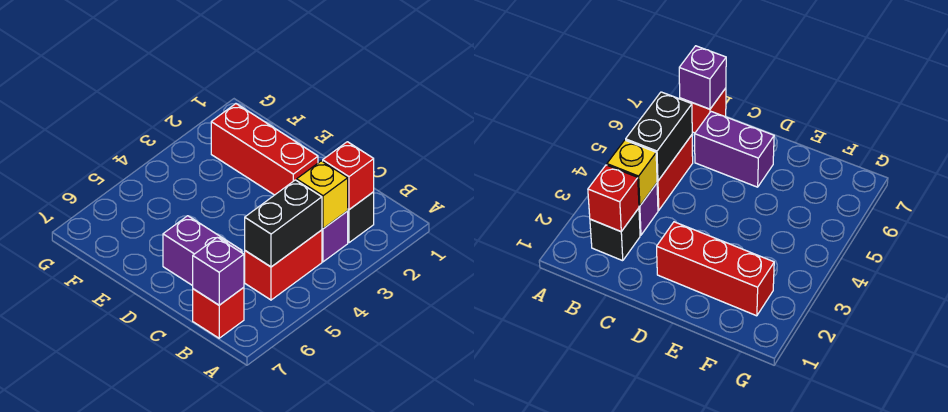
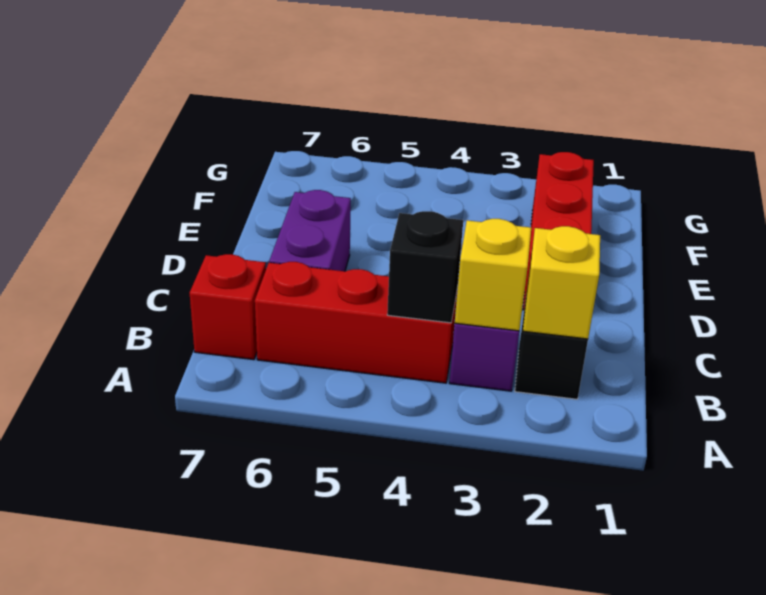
red brick B2 level 2 -> yellow brick B2 level 2
red brick B4:B5 level 1 -> red brick B4:B6 level 1
black brick B4:B5 level 2 -> black brick B4 level 2
purple brick B7 level 2 -> none

